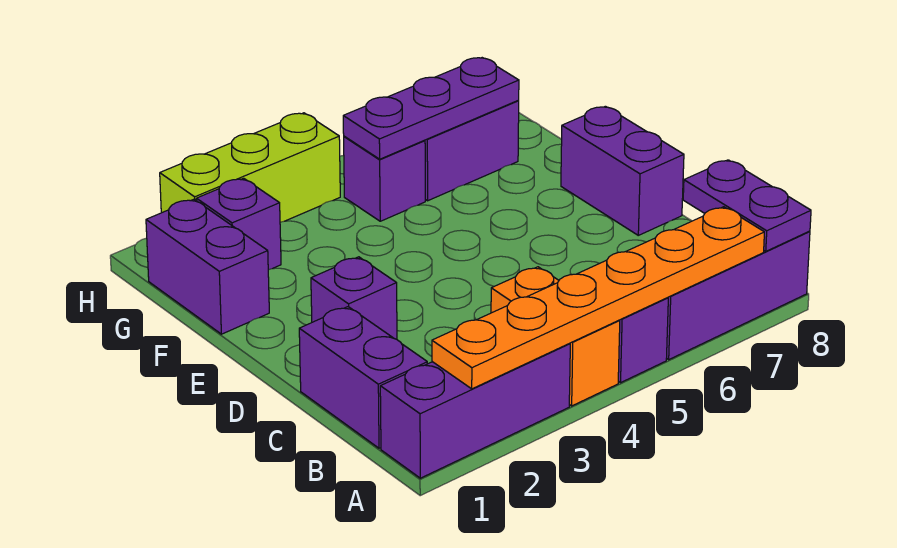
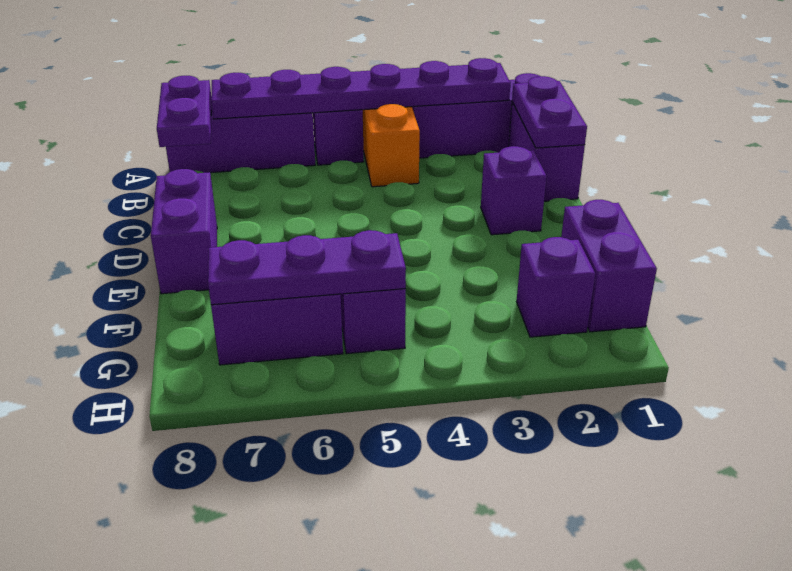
orange plate A2:A7 level 2 -> purple plate A2:A7 level 2
none -> purple plate B1:C1 level 2
lime brick H2:H4 level 1 -> none

